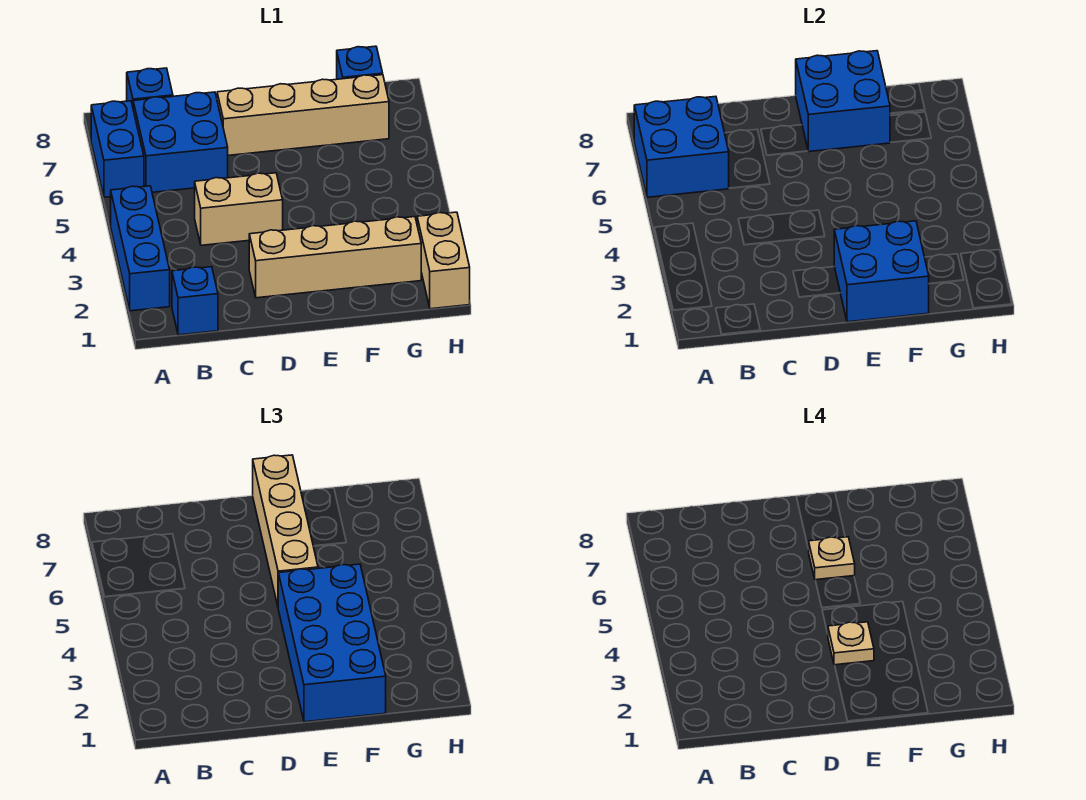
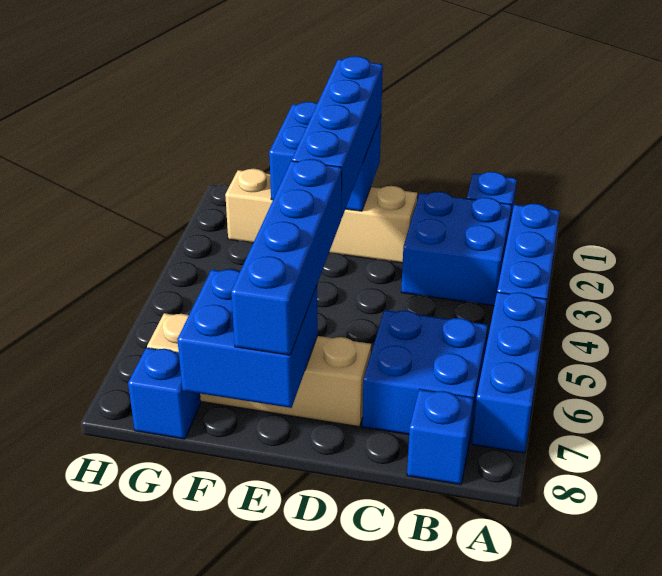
blue brick A6:A7 level 1 -> blue brick A5:A7 level 1
blue brick A6:B7 level 2 -> blue brick B2:C3 level 1
tan brick C4:D4 level 1 -> none
blue brick E1:F4 level 3 -> blue brick E1:E4 level 3
tan plate E3 level 4 -> none
tan brick E5:E8 level 3 -> blue brick E5:E8 level 3
tan plate E6 level 4 -> none
tan brick H1:H2 level 1 -> none

